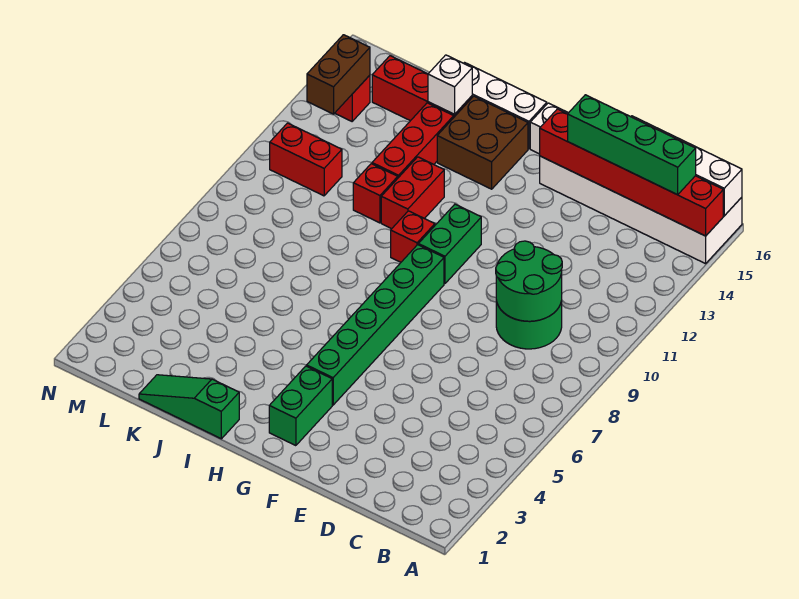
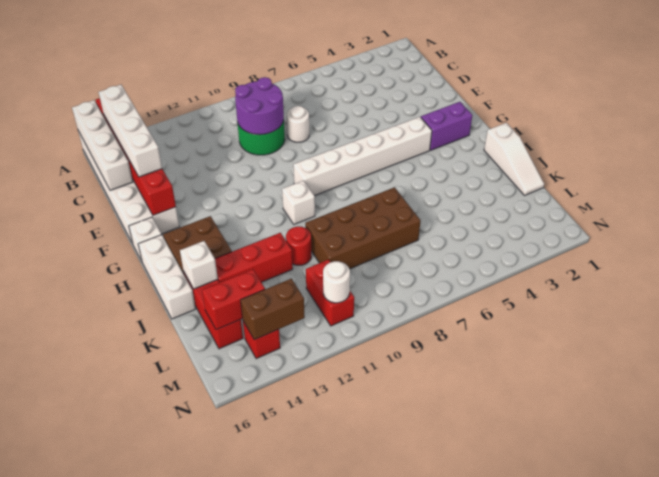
green brick B15:E15 level 3 -> white brick B15:E15 level 3
green round brick C9:D10 level 2 -> purple round brick C9:D10 level 2
none -> white round brick D8 level 1
green brick G2:G3 level 1 -> purple brick G2:G3 level 1
green brick G4:G9 level 1 -> white brick G4:G9 level 1
green brick G10:G11 level 1 -> none
red brick H10 level 1 -> white brick H10 level 1
green slope I1:K1 level 1 top I -> white slope I1:K1 level 1 top I
red brick I11:I12 level 1 -> red brick L14:L15 level 2
none -> brown brick J7:K10 level 1
red brick J11 level 1 -> red round brick J11 level 1
none -> white round brick M11 level 2

